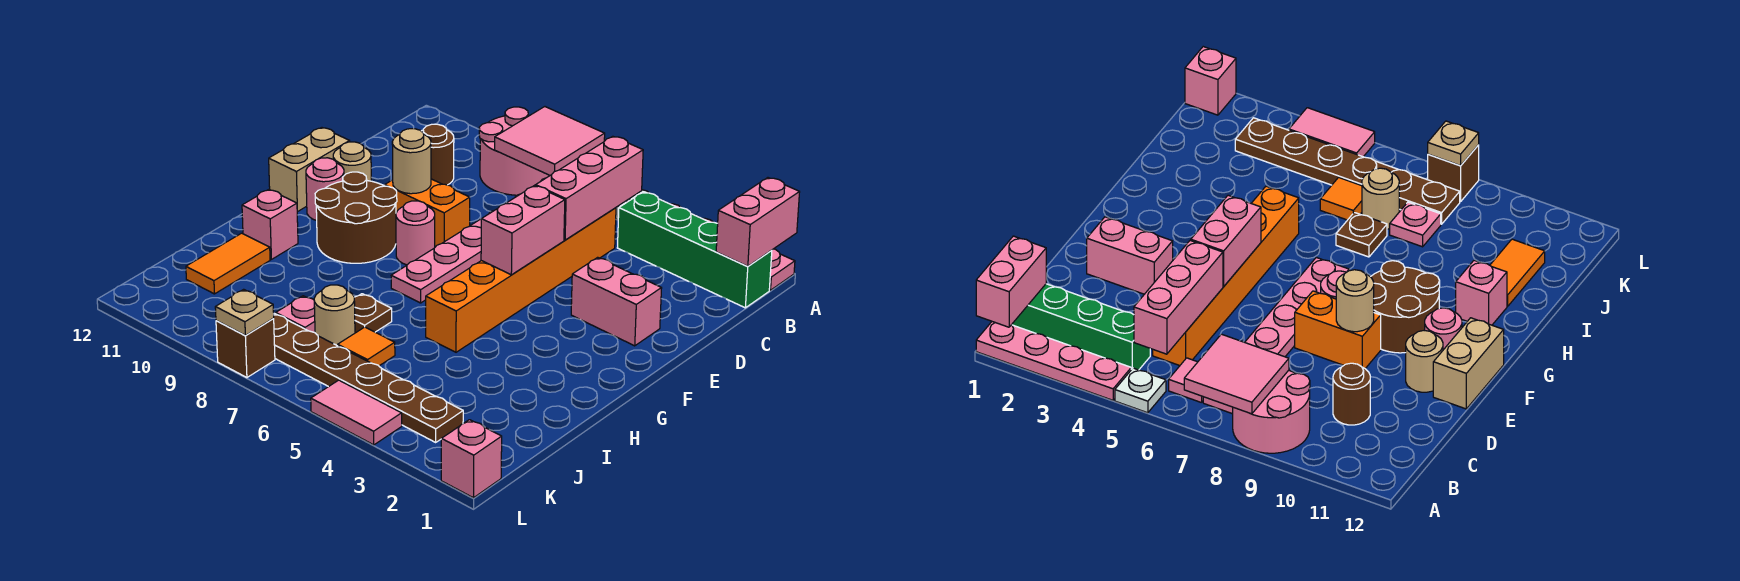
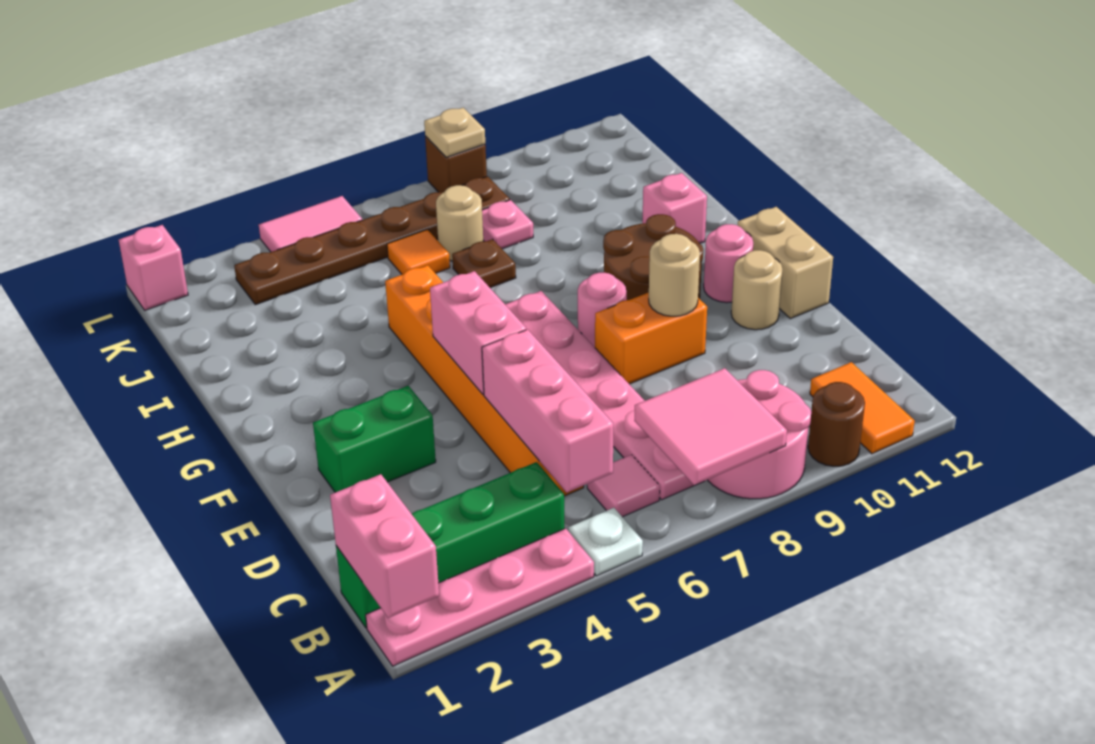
brown round brick C10 level 1 -> brown round brick A10 level 1
pink brick E2:E3 level 1 -> green brick E2:E3 level 1
orange tile I11:J11 level 1 -> orange tile A11:B11 level 1

